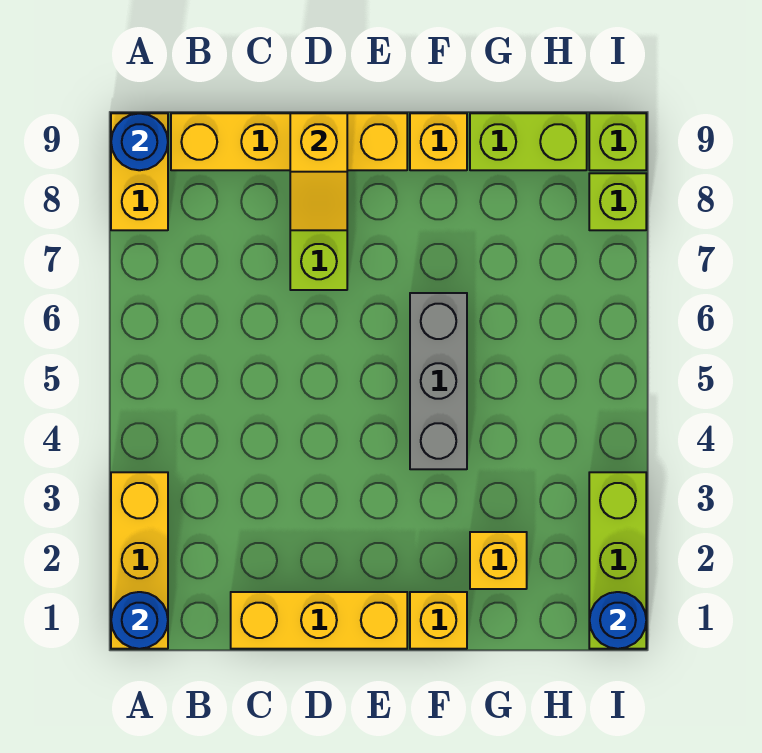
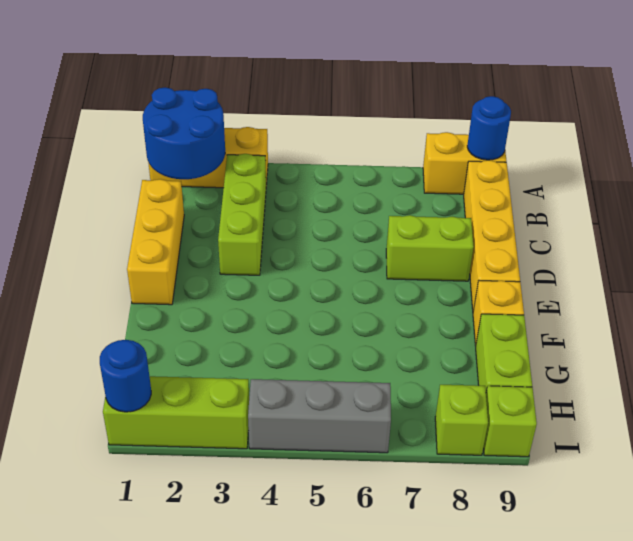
blue round brick A1 level 2 -> blue round brick A1:B2 level 2
none -> lime brick B3:D3 level 1
yellow slope D8:D9 level 2 top 9 -> none
yellow brick F1 level 1 -> none
grey brick F4:F6 level 1 -> grey brick I4:I6 level 1
yellow brick G2 level 1 -> none

